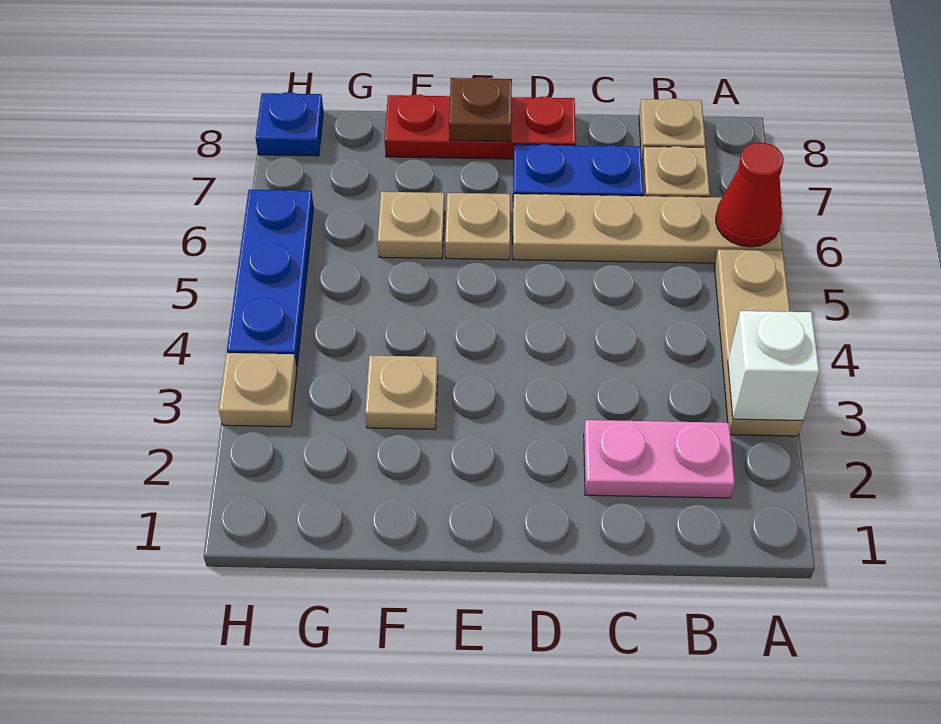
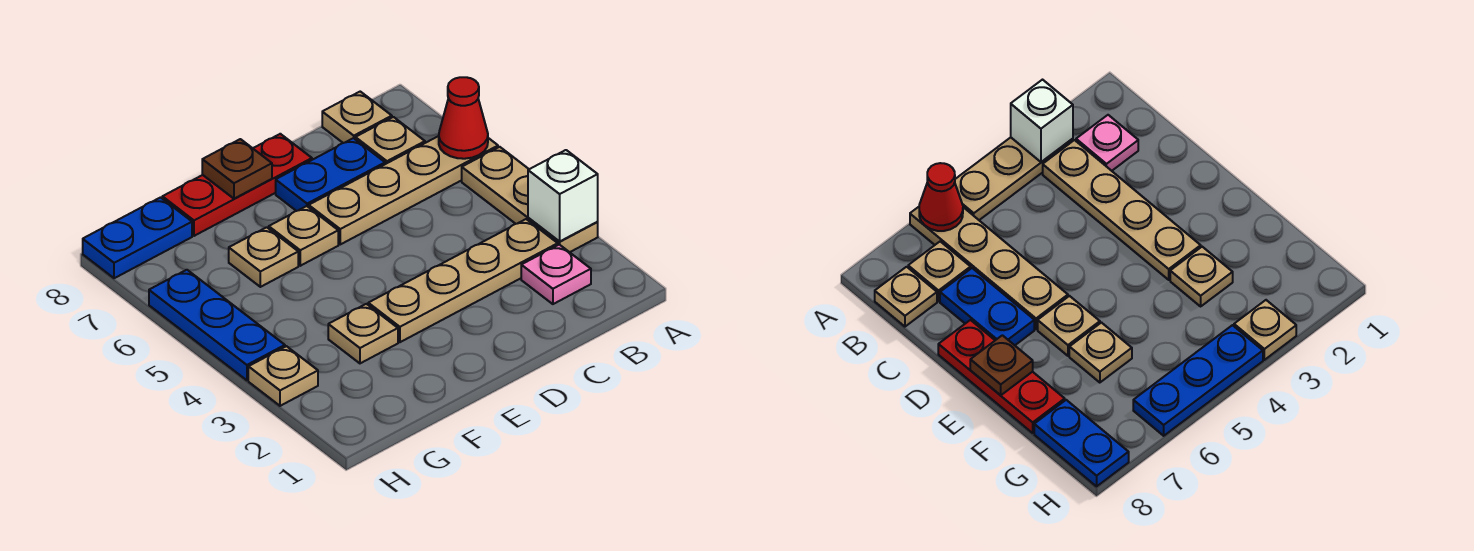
pink plate B2:C2 level 1 -> pink plate B2 level 1
none -> tan plate B3:E3 level 1
blue plate H8 level 1 -> blue plate G8:H8 level 1

